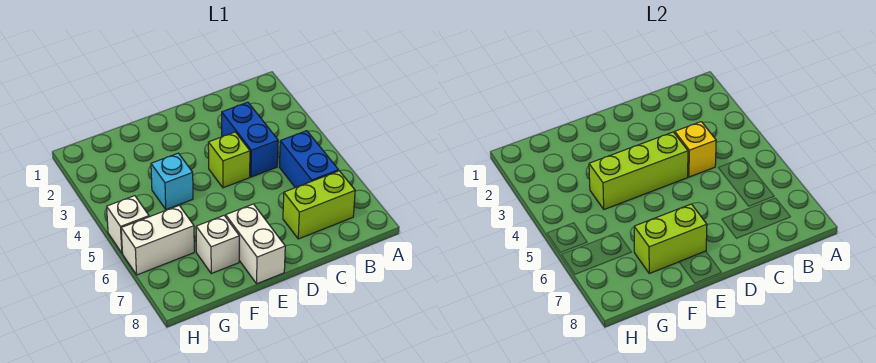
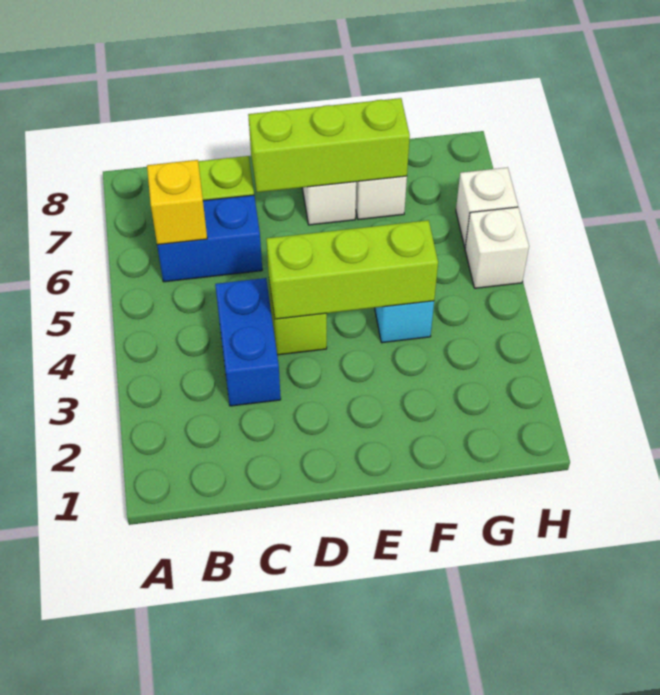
blue brick B5:B6 level 1 -> blue brick B6:C6 level 1
yellow brick C4 level 2 -> yellow brick B6 level 2
lime brick E7:F7 level 2 -> lime brick D7:F7 level 2
white brick G6:H6 level 1 -> white brick H6 level 1

